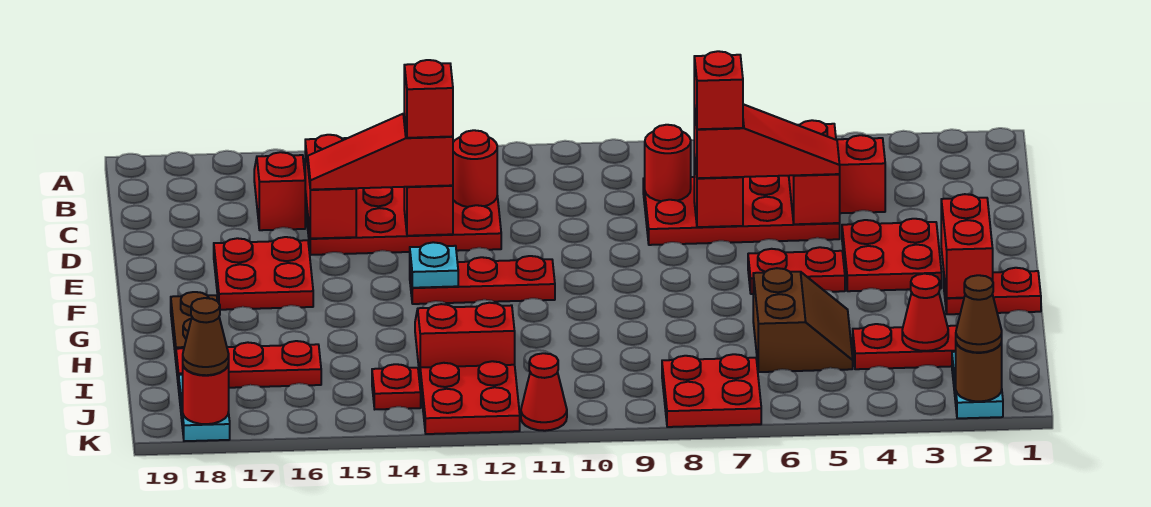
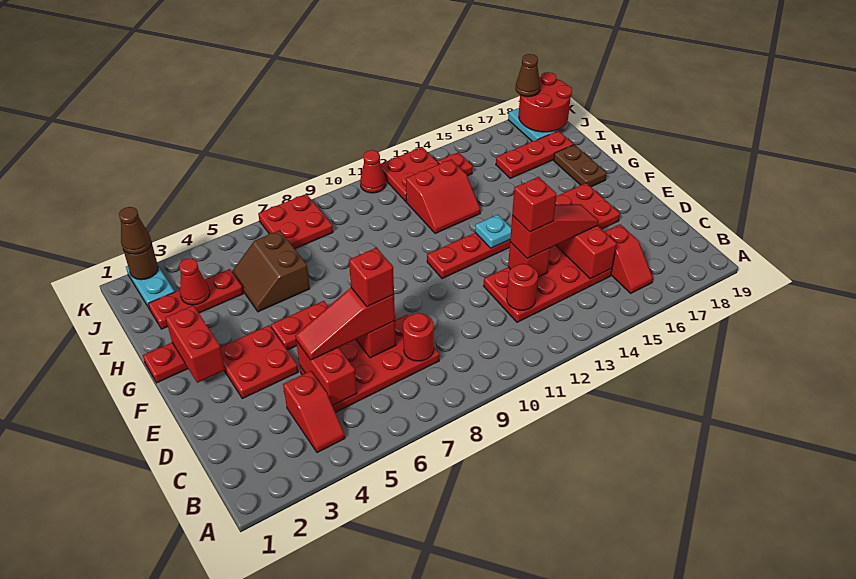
red round brick K18 level 2 -> red round brick J18:K19 level 2

